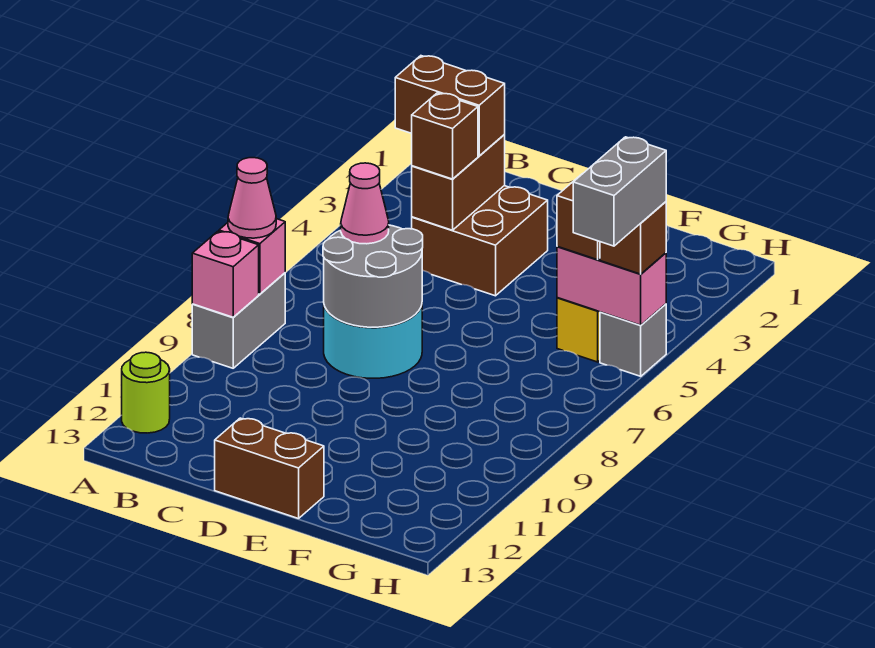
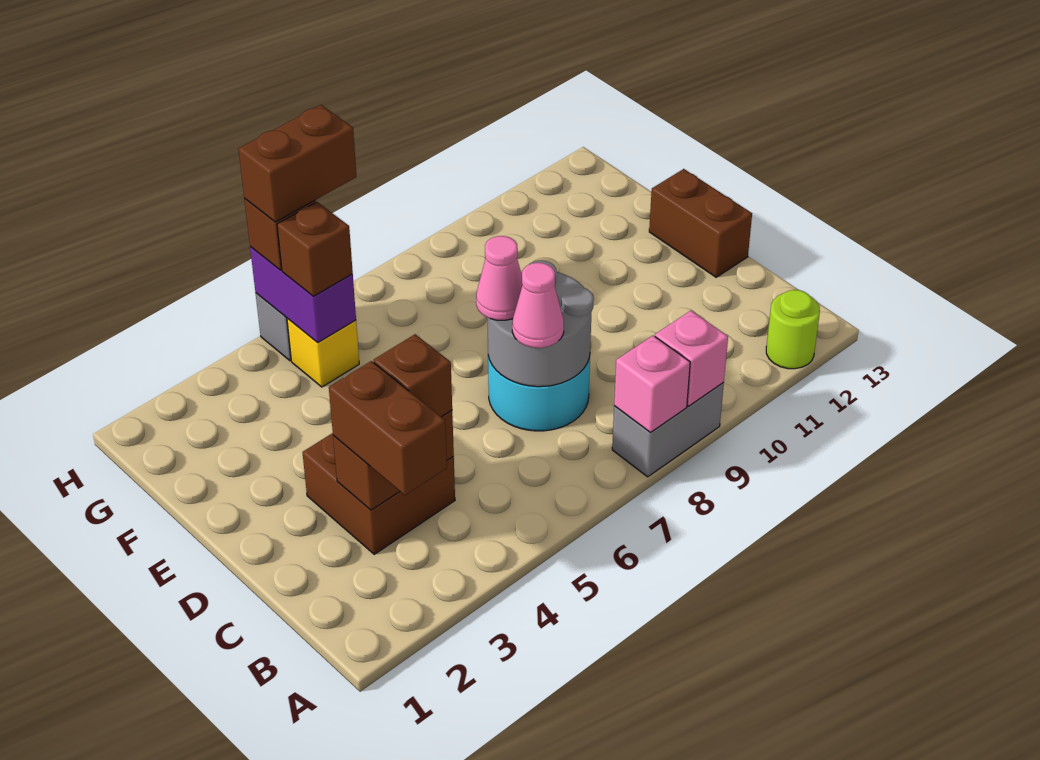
pink cone A8 level 3 -> pink cone D7 level 3
pink brick G5:H5 level 2 -> purple brick G5:H5 level 2
grey brick H5:H6 level 4 -> brown brick H5:H6 level 4

